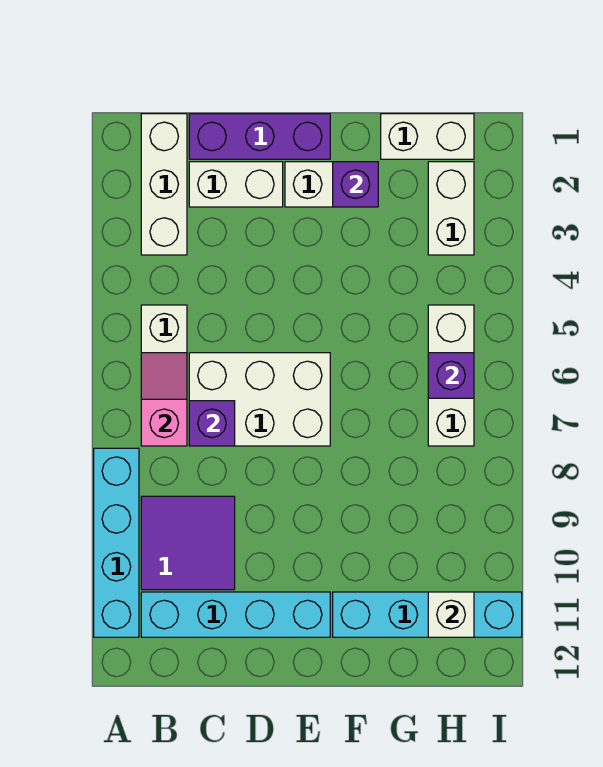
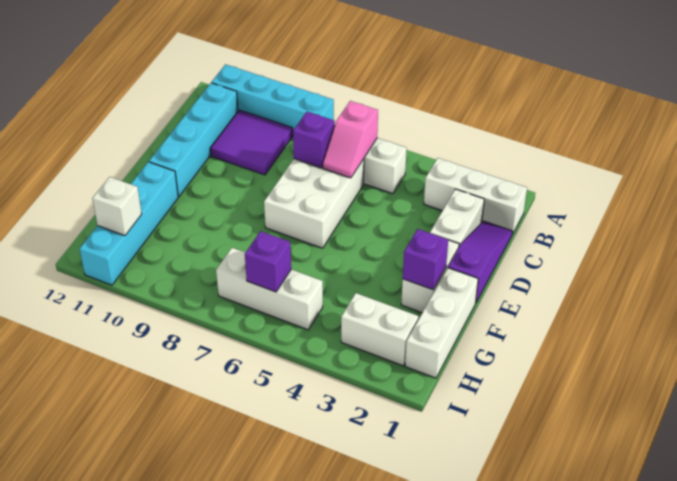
pink slope B6:B7 level 2 top 7 -> pink slope B6:C6 level 2 top B
purple brick C1:E1 level 1 -> purple slope C1:E1 level 1 top E
white brick G1:H1 level 1 -> white brick F1:H1 level 1

